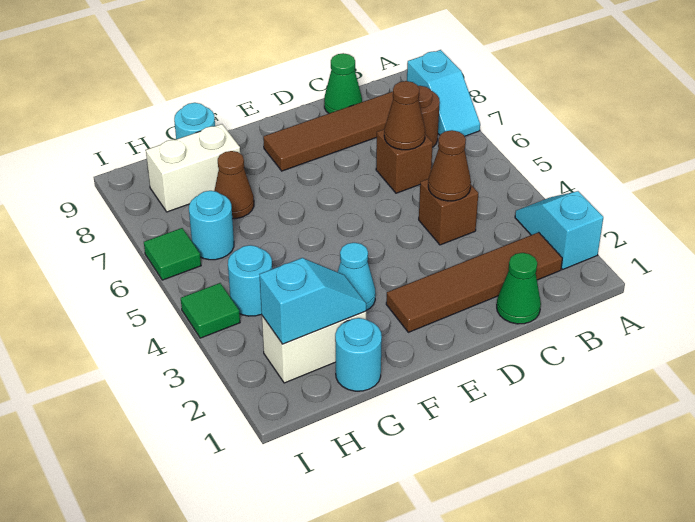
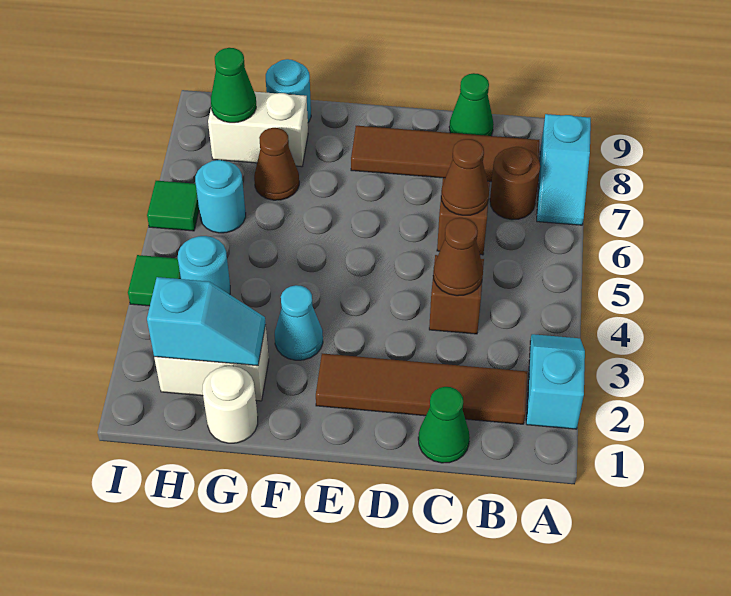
cyan round brick G1 level 1 -> white round brick G1 level 1
none -> green cone H8 level 2

